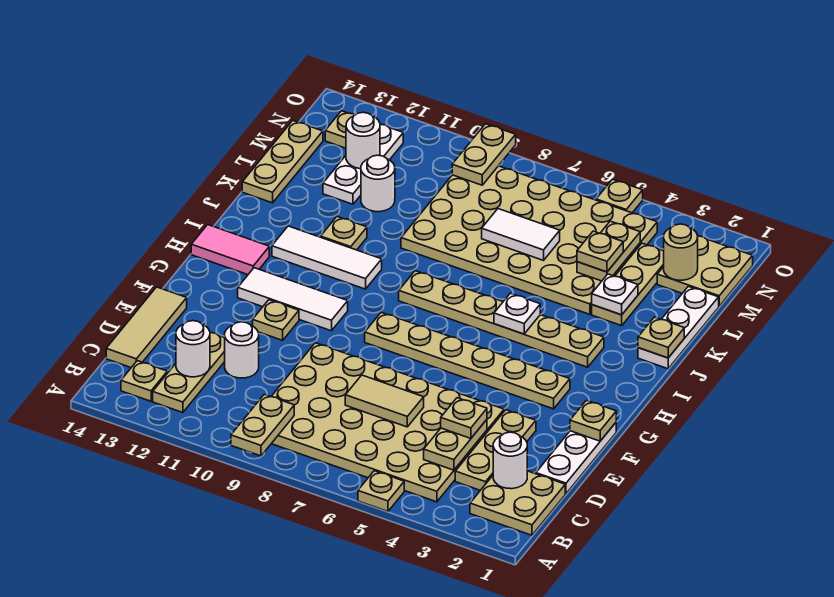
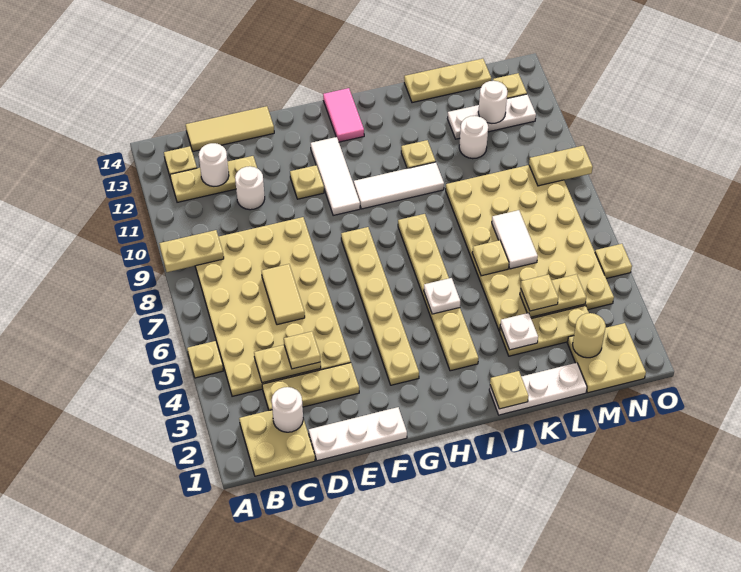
tan plate F1 level 2 -> tan plate K6 level 2
white tile I10:I12 level 1 -> white tile H10:J10 level 1

